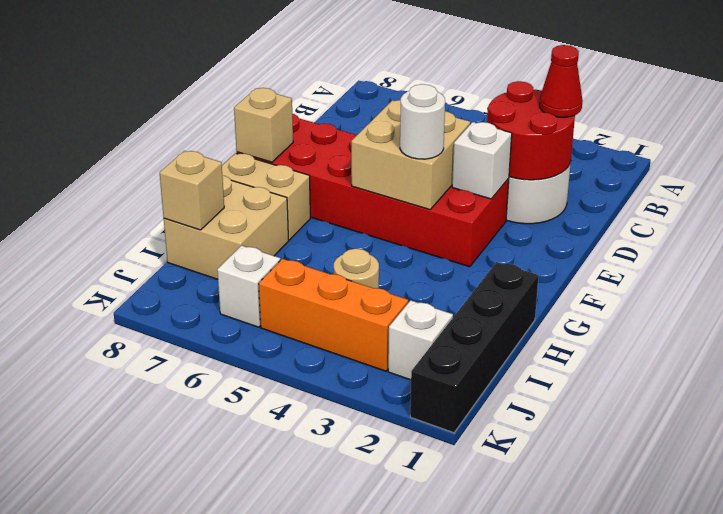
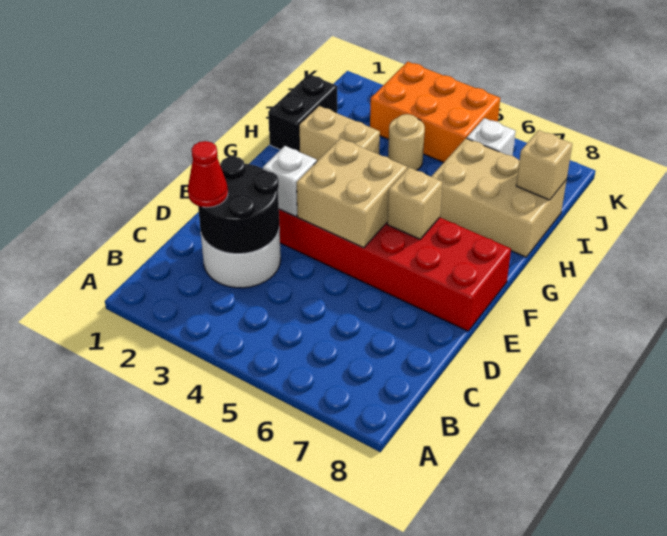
red round brick C2:D3 level 2 -> black round brick C2:D3 level 2
white round brick F4 level 3 -> none
tan brick F8 level 2 -> tan brick F6 level 2
tan brick G7:G8 level 1 -> tan brick H2:H3 level 1
black brick H1:K1 level 1 -> black brick H1:I1 level 1
tan brick H7:I8 level 1 -> tan brick H6:I8 level 1
white brick J2 level 1 -> none
orange brick J3:J5 level 1 -> orange brick J3:K5 level 1

